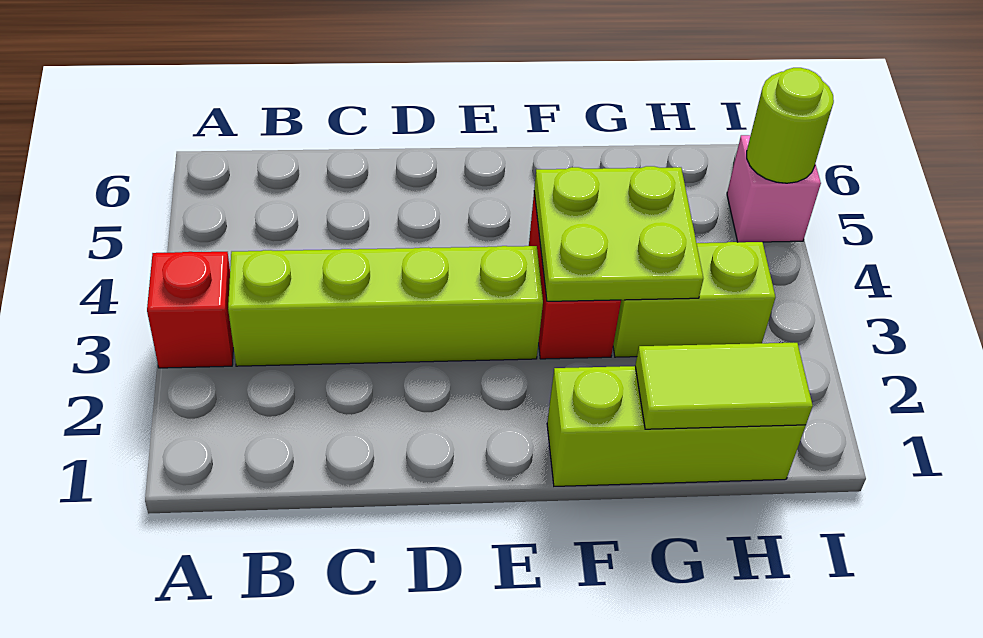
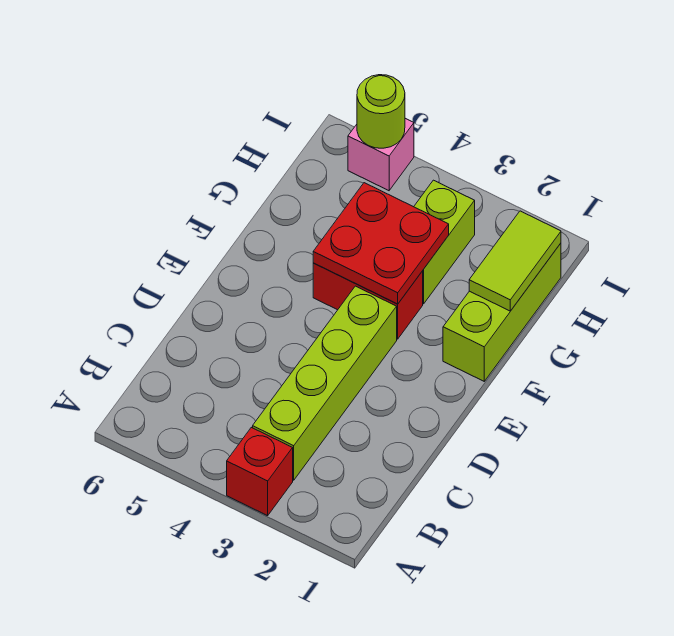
lime plate F3:G4 level 2 -> red plate F3:G4 level 2

